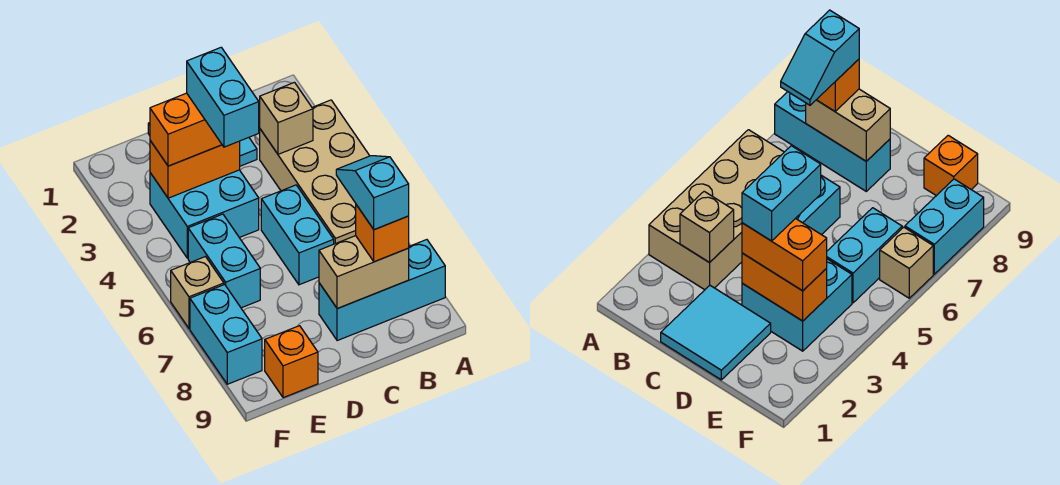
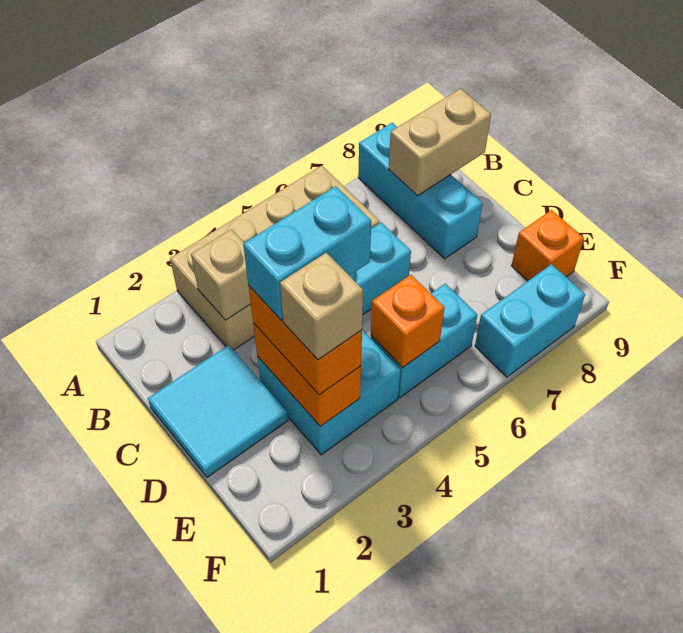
cyan slope B7:B8 level 4 top 8 -> none
tan brick B8:C8 level 2 -> tan brick B8:B9 level 2
orange brick B8 level 3 -> orange brick E5 level 2
tan brick F6 level 1 -> tan brick E3 level 4

